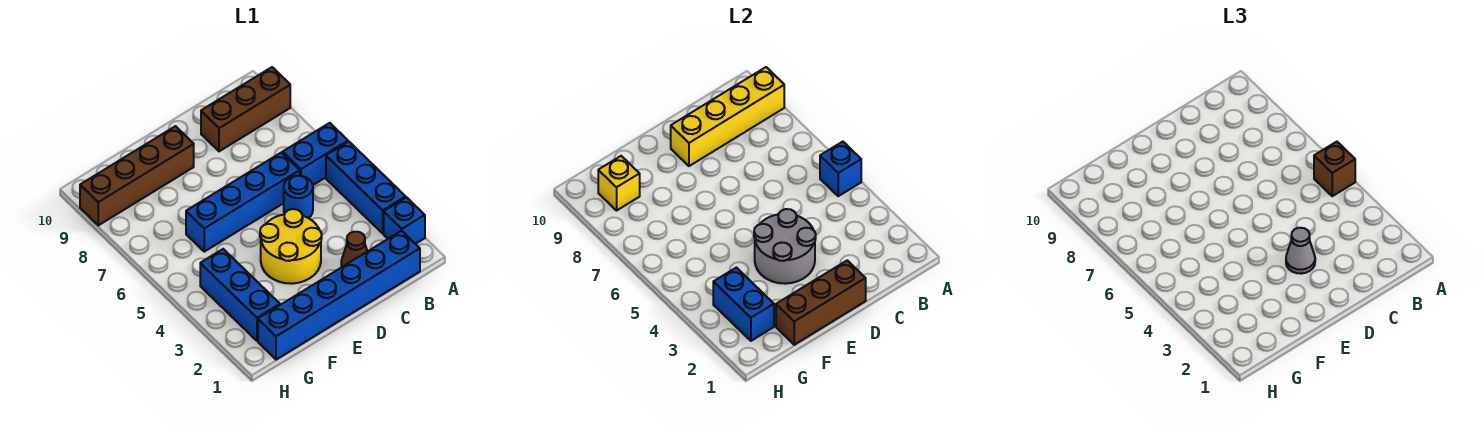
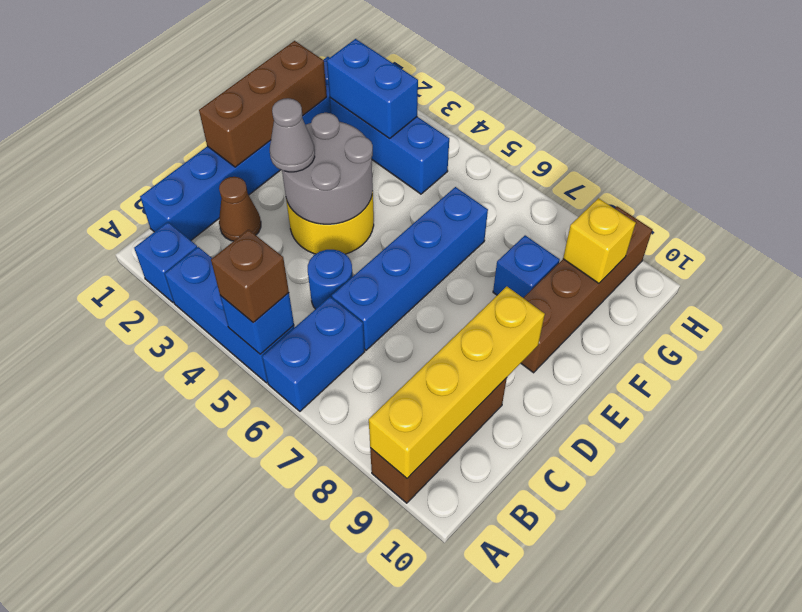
none -> blue brick F8 level 1

